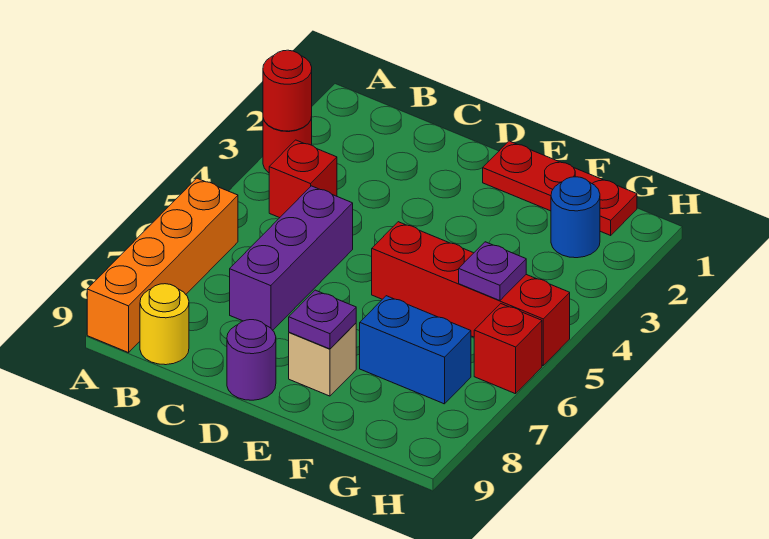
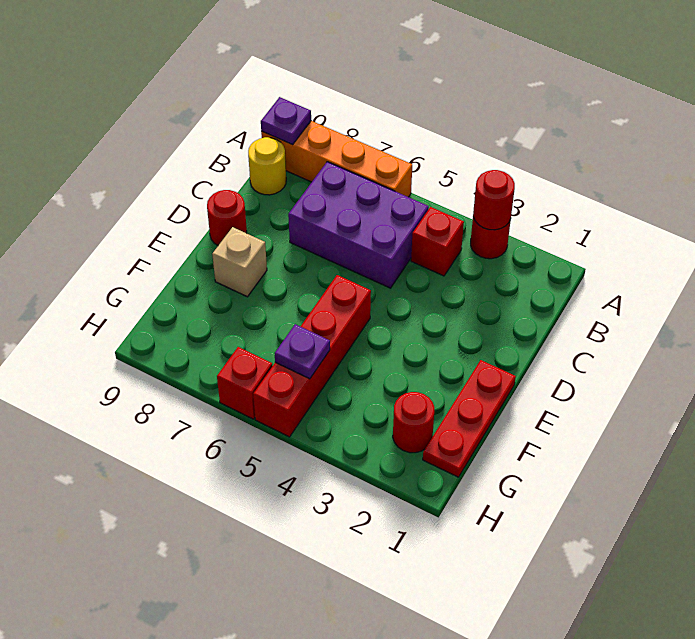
purple brick C5:C7 level 1 -> purple brick B5:C7 level 1
purple round brick D9 level 1 -> red round brick D9 level 1
purple plate E8 level 2 -> purple plate A9 level 2
blue brick F7:G7 level 1 -> none
blue round brick G2 level 1 -> red round brick G2 level 1

